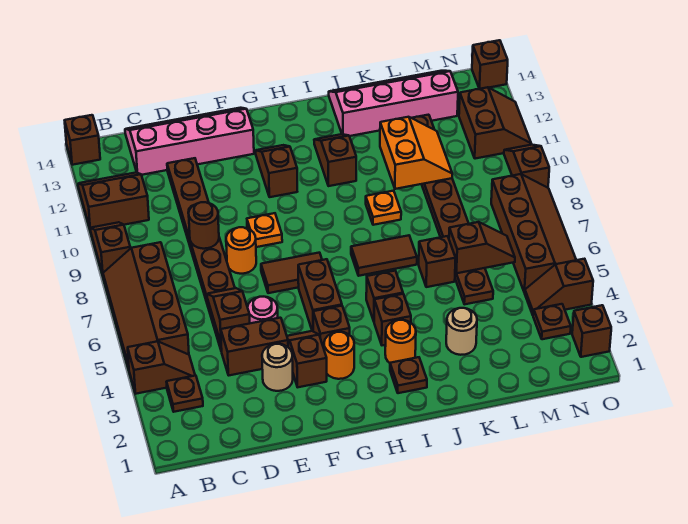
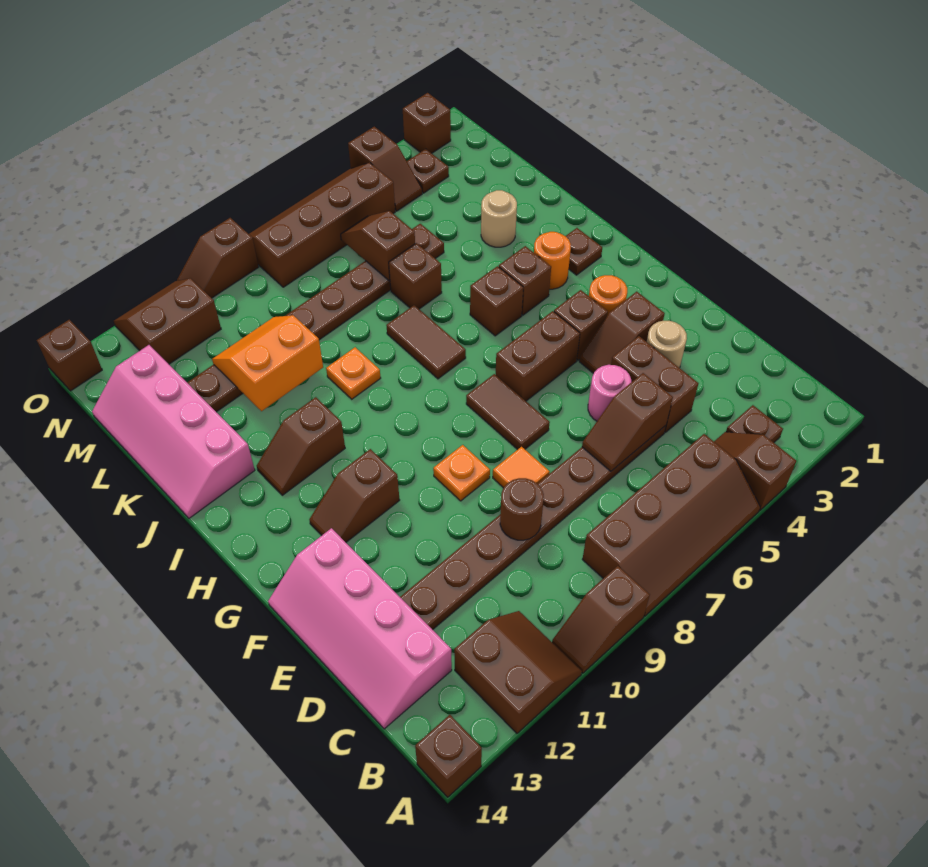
brown slope A11:B12 level 1 top 11 -> brown slope A11:B12 level 1 top 12
orange round brick E8 level 1 -> orange tile E8 level 1

